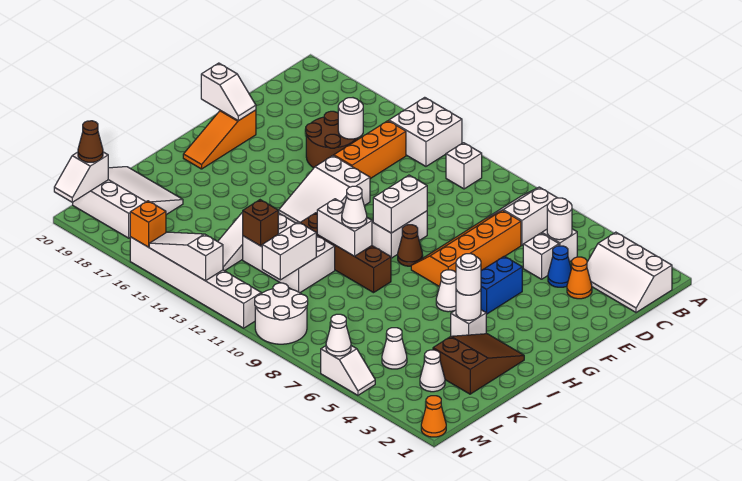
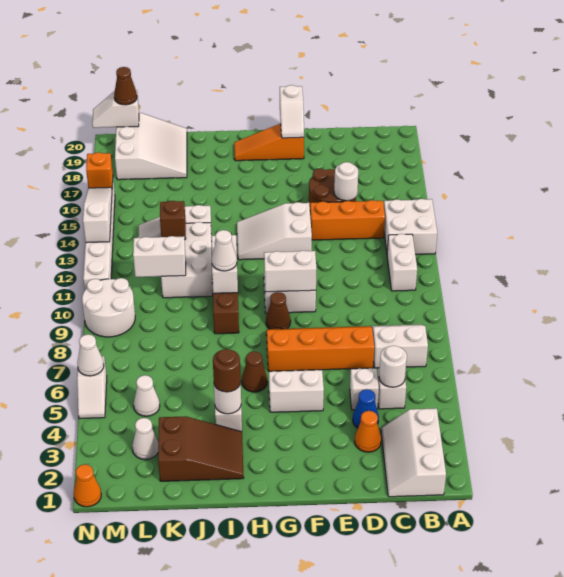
white brick B11 level 1 -> white brick B11:B12 level 1
blue brick F5:G5 level 1 -> white brick F5:G5 level 1
white cone H6 level 1 -> brown cone H6 level 1
white round brick I4 level 3 -> brown round brick I4 level 3

